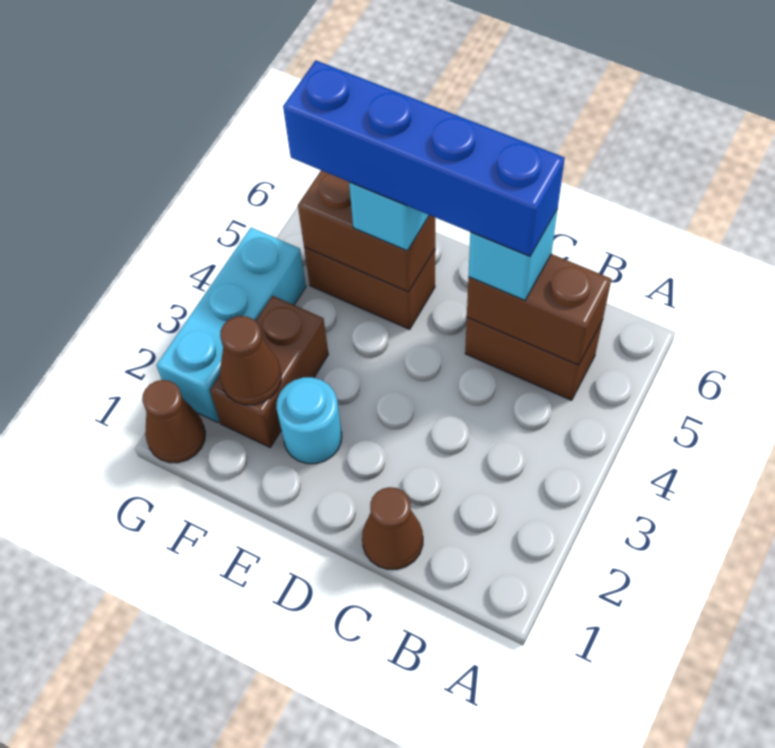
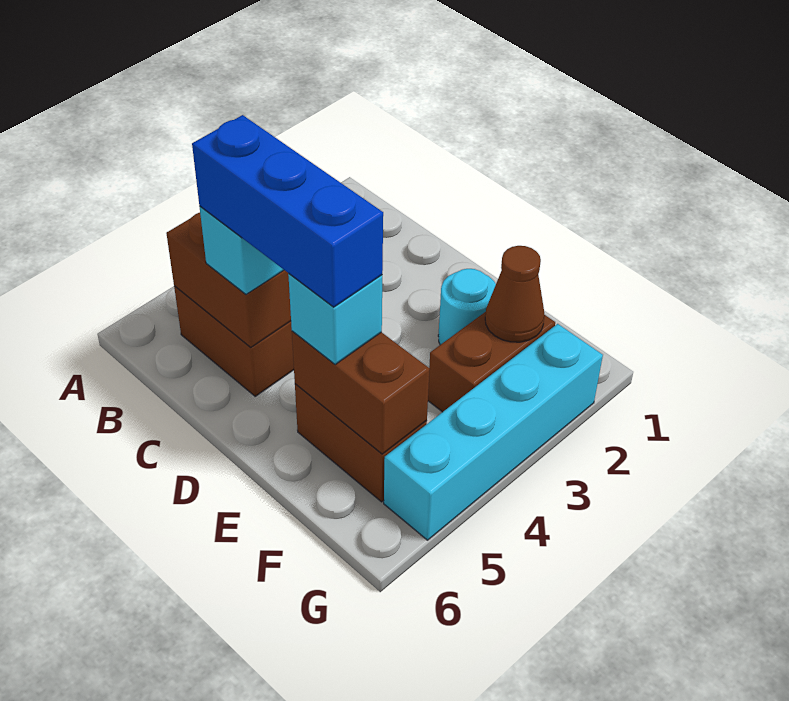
brown cone C1 level 1 -> none
blue brick C5:F5 level 4 -> blue brick C5:E5 level 4
brown cone G1 level 1 -> none
cyan brick G2:G4 level 1 -> cyan brick G2:G5 level 1

